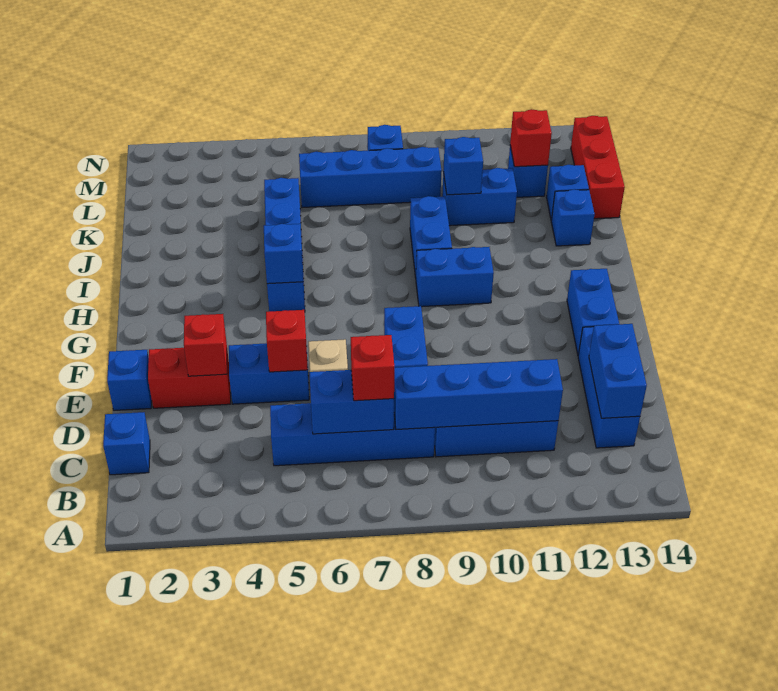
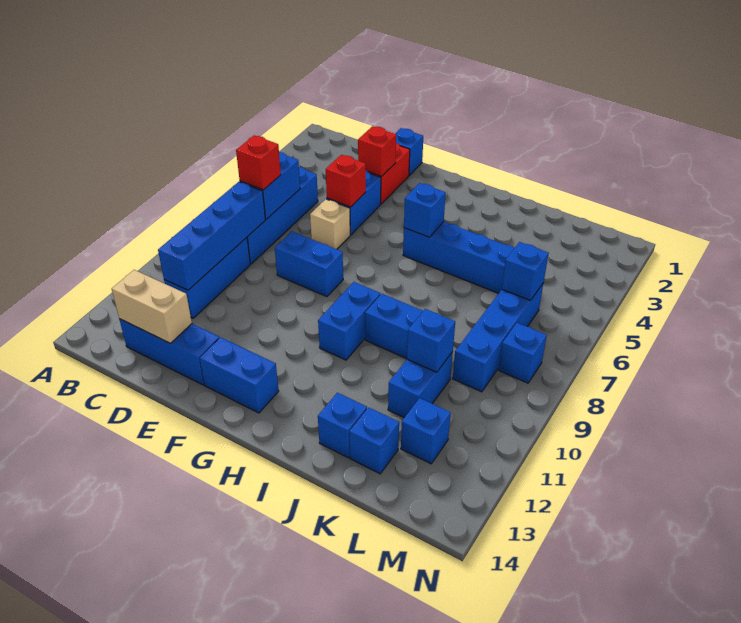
blue brick C1 level 1 -> blue brick L6 level 2
blue brick C13:D13 level 2 -> tan brick C13:D13 level 2
red brick K14:M14 level 1 -> none
red brick L12 level 2 -> none

